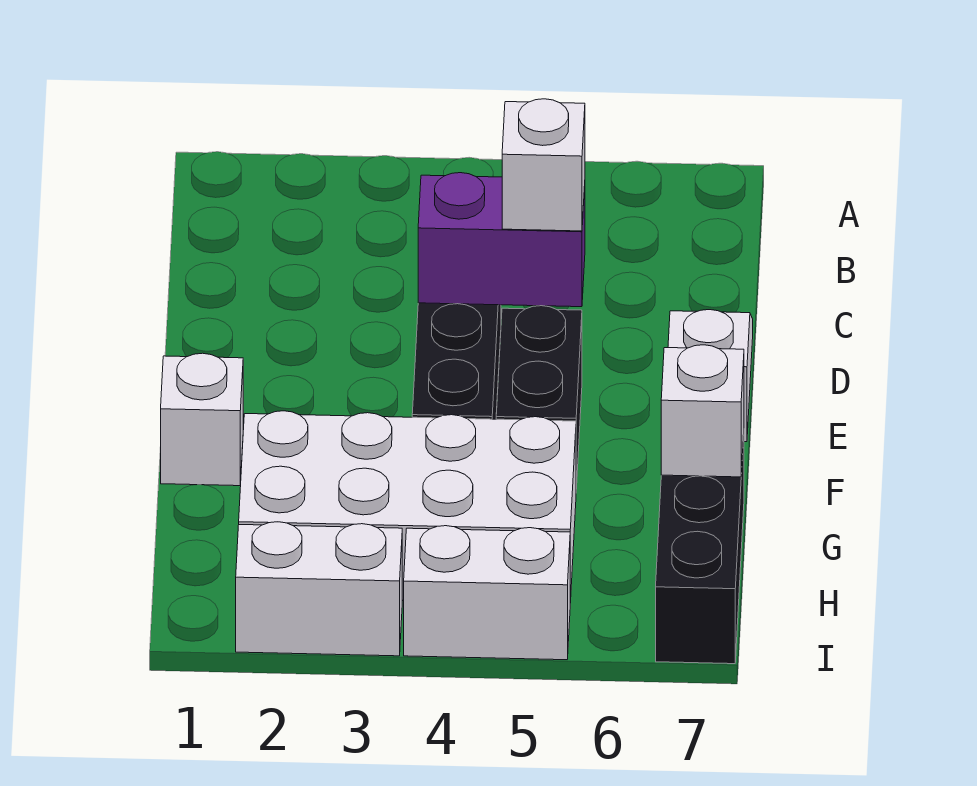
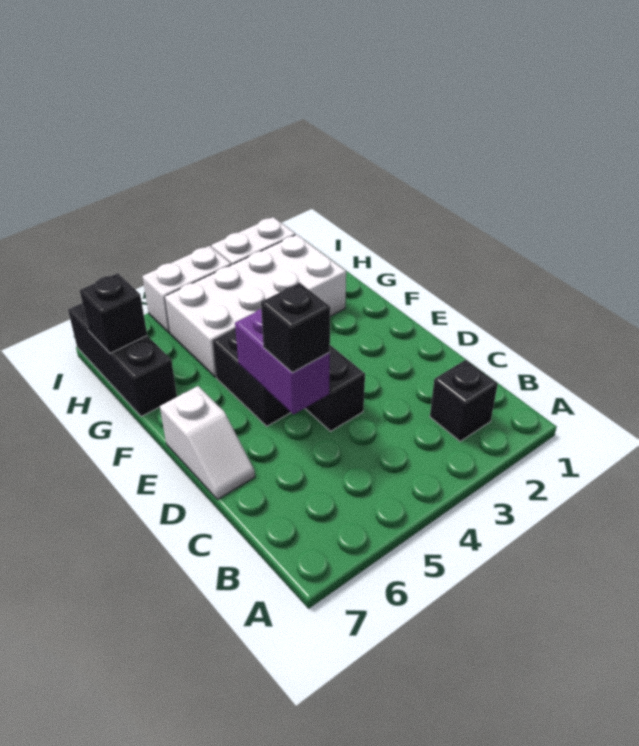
none -> black brick B2 level 1
purple brick D4:D5 level 2 -> purple brick D5:E5 level 2
white brick D5 level 3 -> black brick D5 level 3
white brick F1 level 1 -> none
white brick G7 level 2 -> none
none -> black brick H7 level 2

